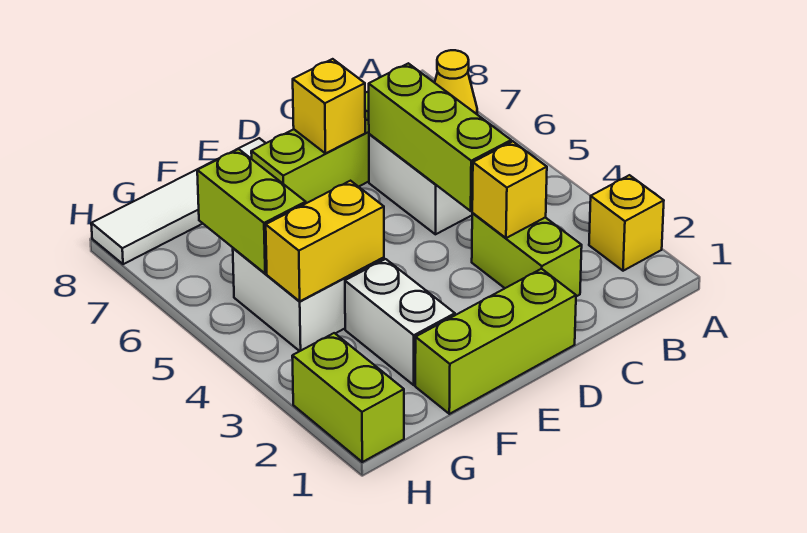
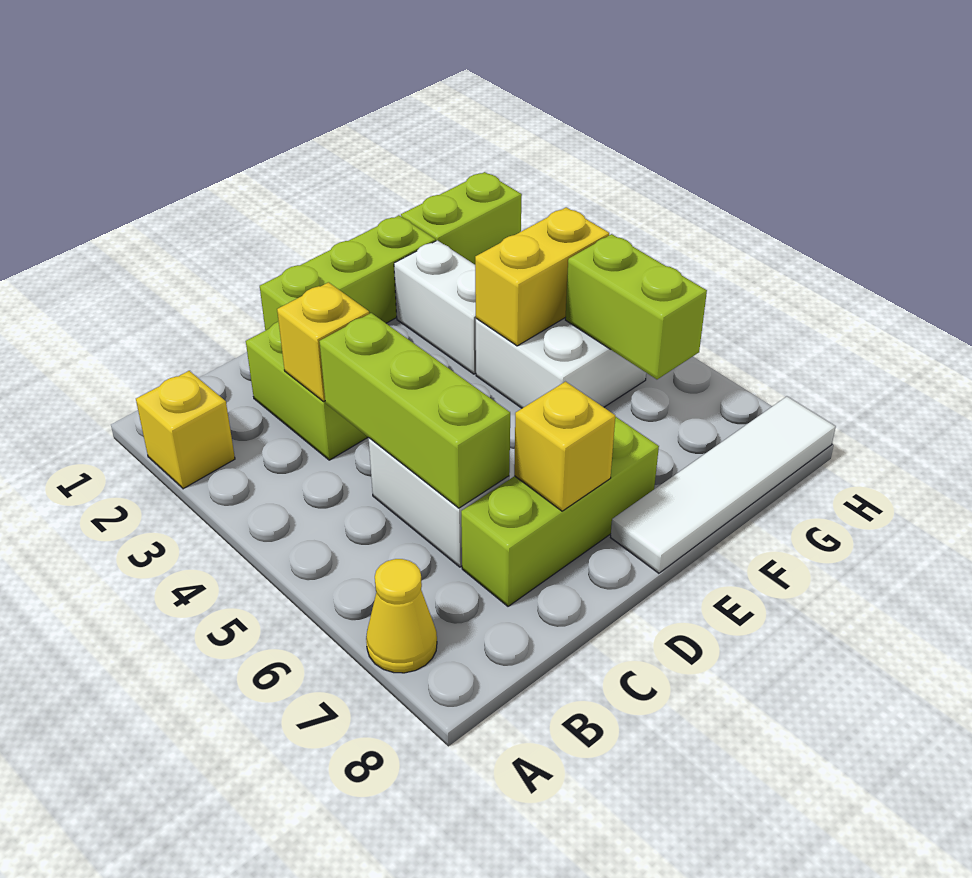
lime brick H1:H2 level 1 -> lime brick G1:H1 level 1

